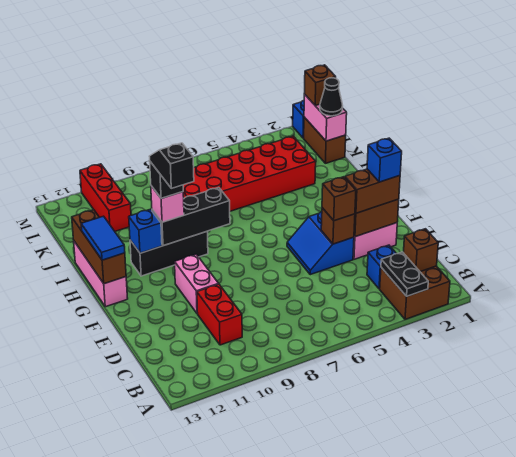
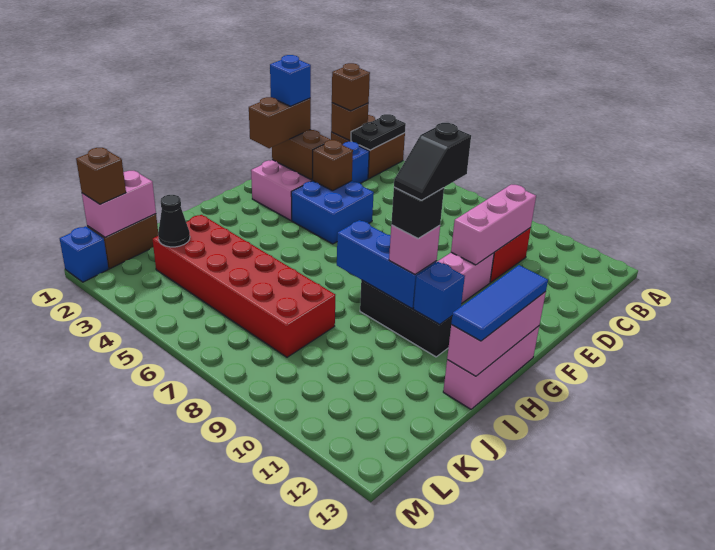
none -> pink brick C10:E10 level 2
brown brick E2:E3 level 3 -> brown brick E2:F2 level 3
blue slope E4:F5 level 1 top 4 -> blue brick E4:F5 level 1
brown brick E4 level 3 -> brown brick B2 level 3
brown brick G13:I13 level 2 -> pink brick G13:I13 level 2
blue tile G13:H13 level 3 -> blue tile G13:I13 level 3
black brick H8:H10 level 2 -> blue brick H8:H10 level 2
black cone K1 level 3 -> black cone K3 level 2
red brick K11:M11 level 1 -> none

